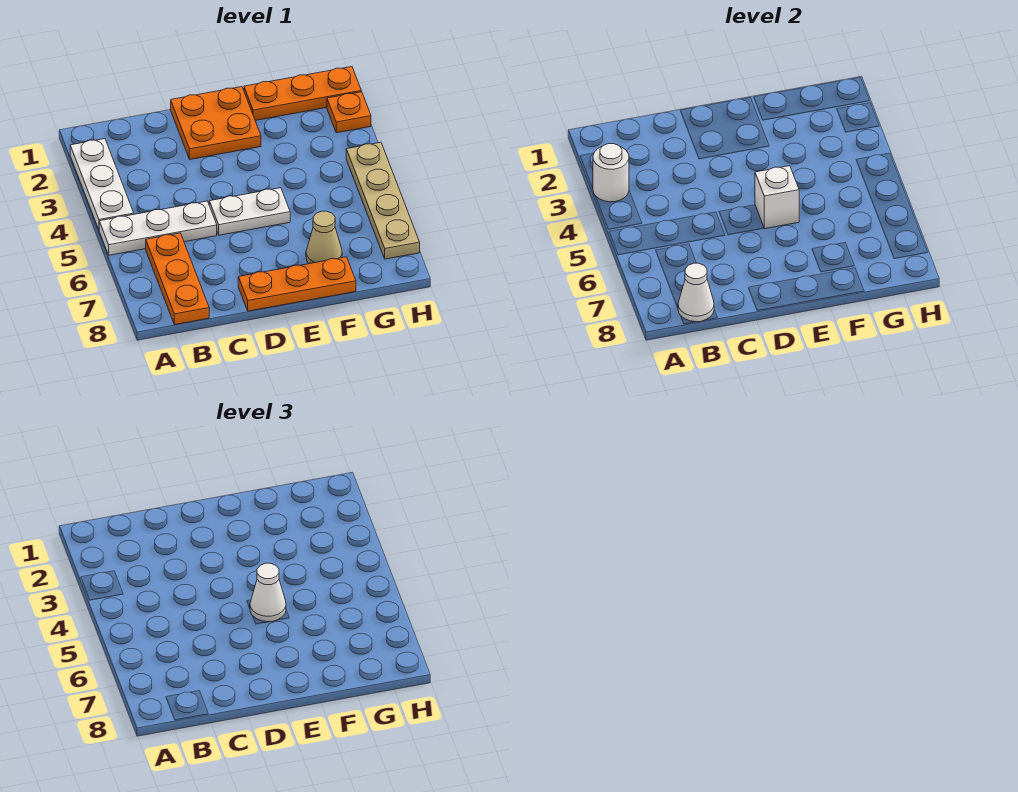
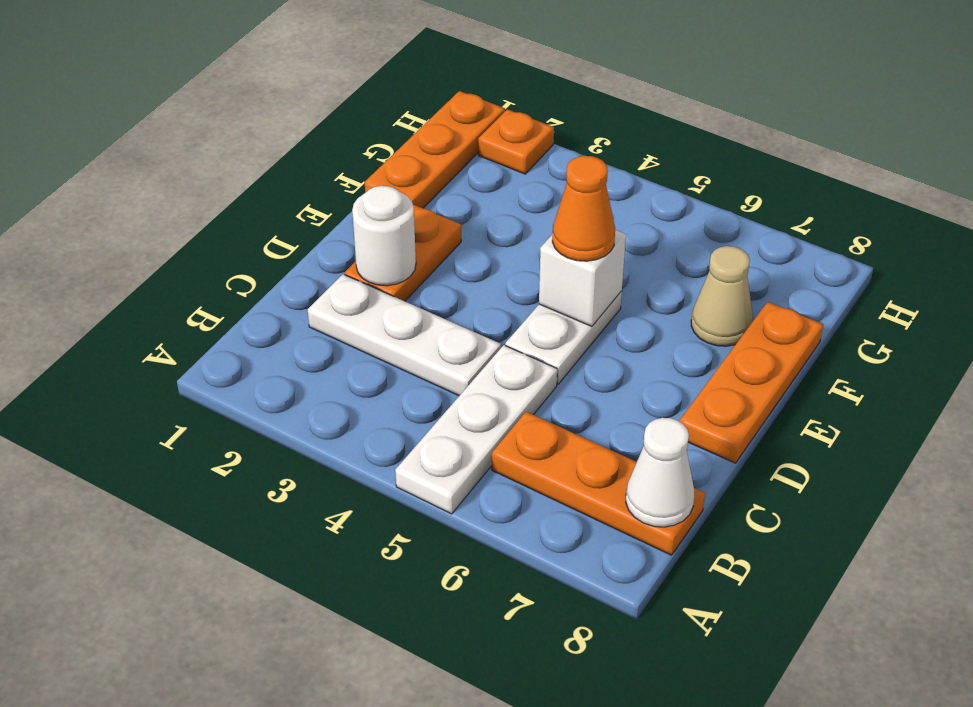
white plate A2:A4 level 1 -> white plate C2:C4 level 1
white round brick A3 level 2 -> white round brick D2 level 2
orange plate D1:E2 level 1 -> orange plate D2:E2 level 1
white cone E5 level 3 -> orange cone E5 level 3
tan plate H4:H7 level 1 -> none

